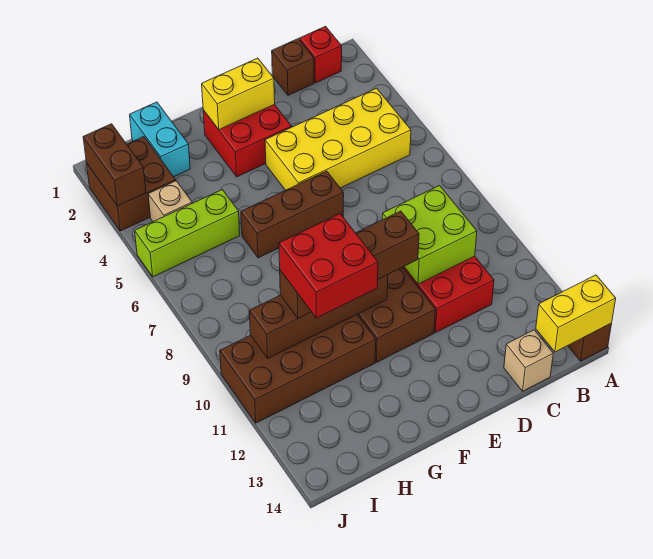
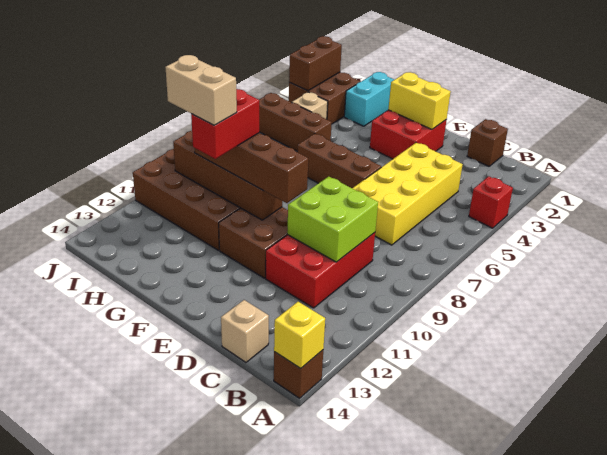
yellow brick A14:B14 level 2 -> yellow brick A14 level 2
red brick B1 level 1 -> red brick A4 level 1
yellow brick B4:E5 level 1 -> yellow brick C4:D7 level 1
red brick G10:H11 level 4 -> red brick G10:G11 level 4
none -> tan brick G11:H11 level 5
lime brick H5:J5 level 1 -> brown brick H5:J5 level 1

